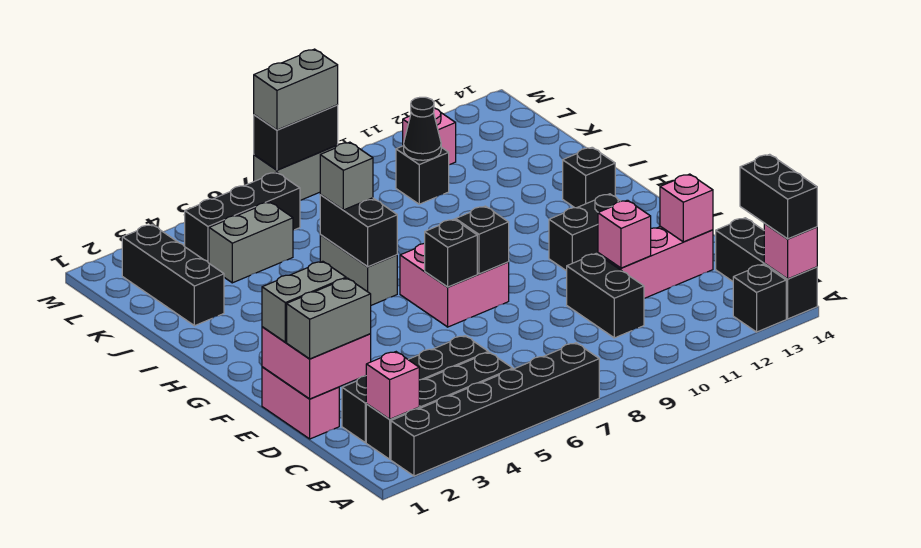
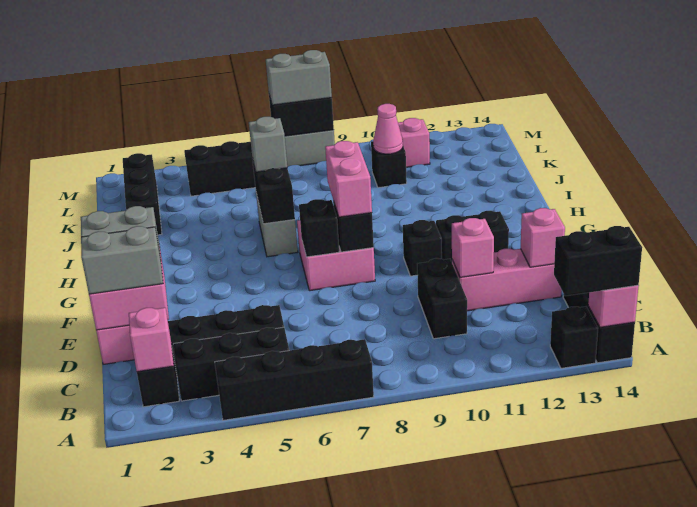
black brick A2:A7 level 1 -> black brick A4:A7 level 1
black brick A14:B14 level 3 -> black brick A13:A14 level 3
none -> pink brick F8:G8 level 3
black brick H13 level 1 -> black brick F10 level 1
grey brick K4:K5 level 1 -> none
black cone K10 level 2 -> pink cone K10 level 2

